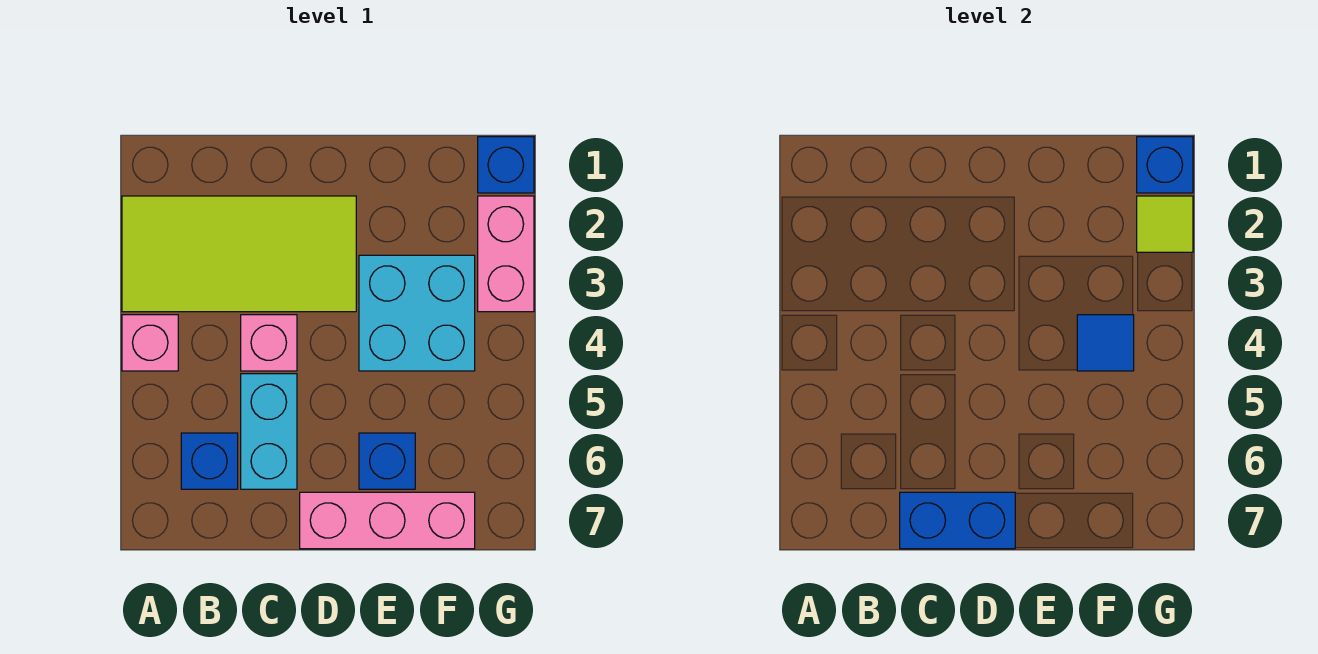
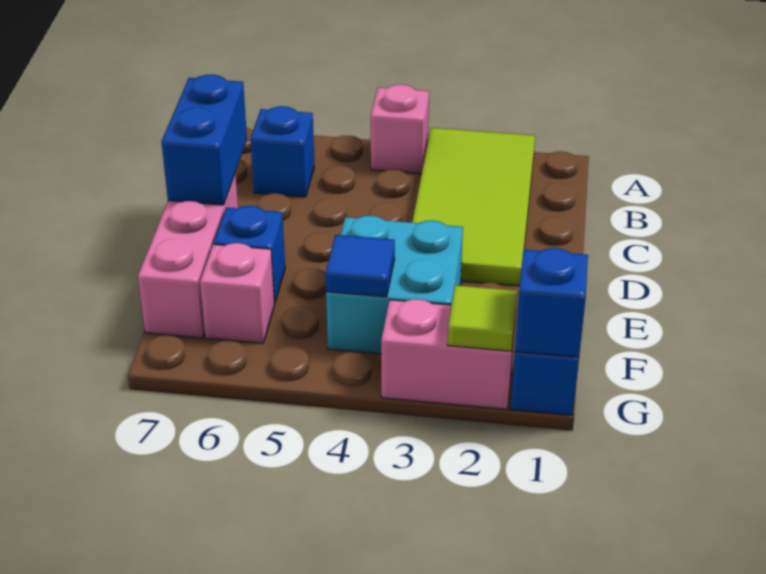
pink brick C4 level 1 -> pink brick F6 level 1
cyan brick C5:C6 level 1 -> none

